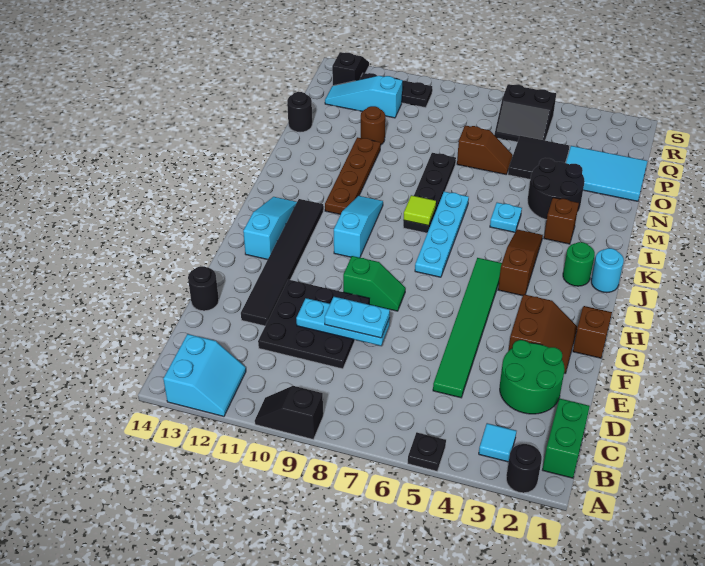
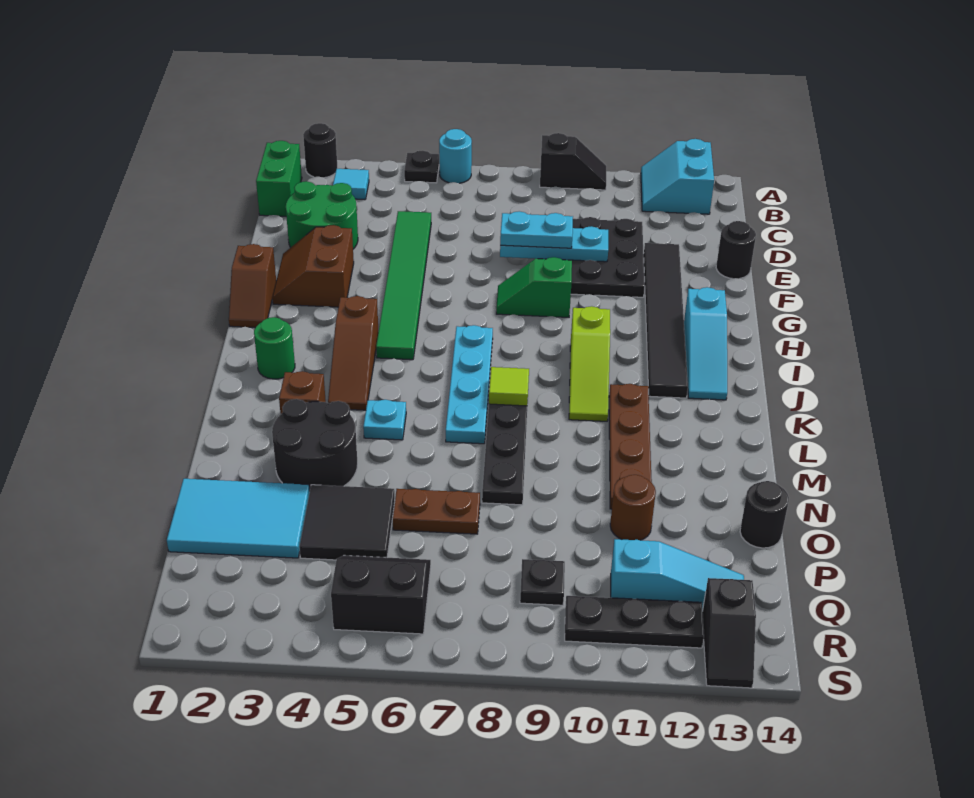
cyan slope I10:K10 level 1 top I -> lime slope I10:K10 level 1 top I
cyan round brick J1 level 1 -> cyan round brick A6 level 1
brown slope O6:O7 level 1 top 7 -> brown plate O6:O7 level 1
none -> black plate Q9 level 1

